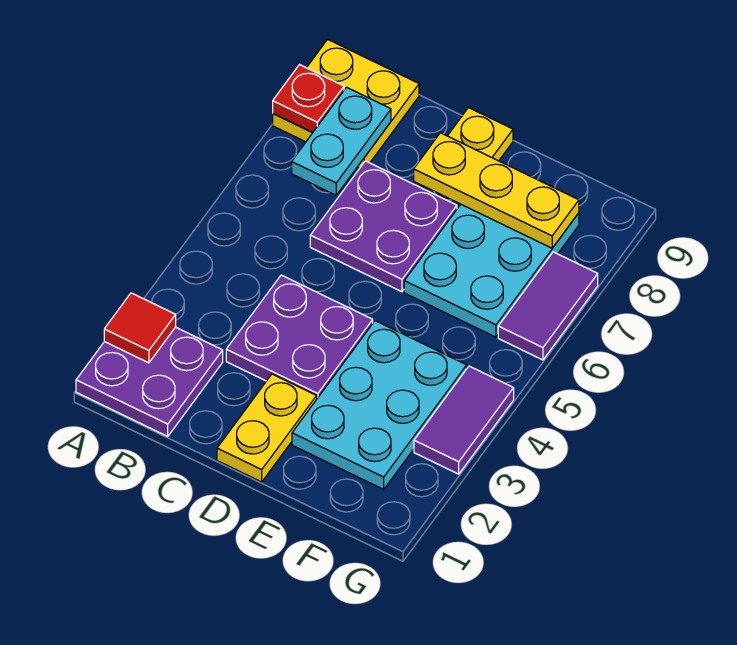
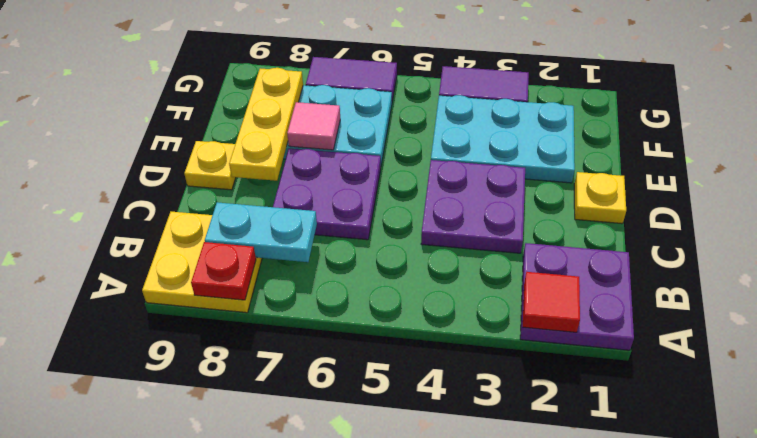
yellow plate D1:D2 level 1 -> yellow plate D1 level 1
none -> pink tile E7 level 2

